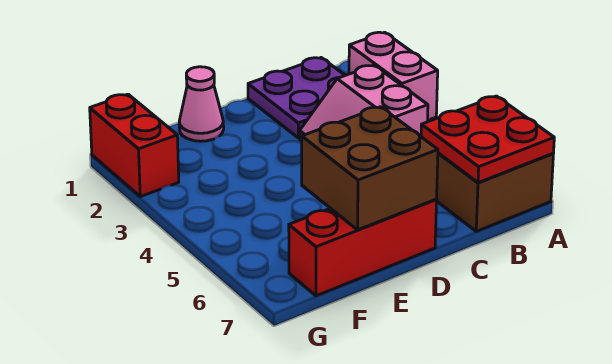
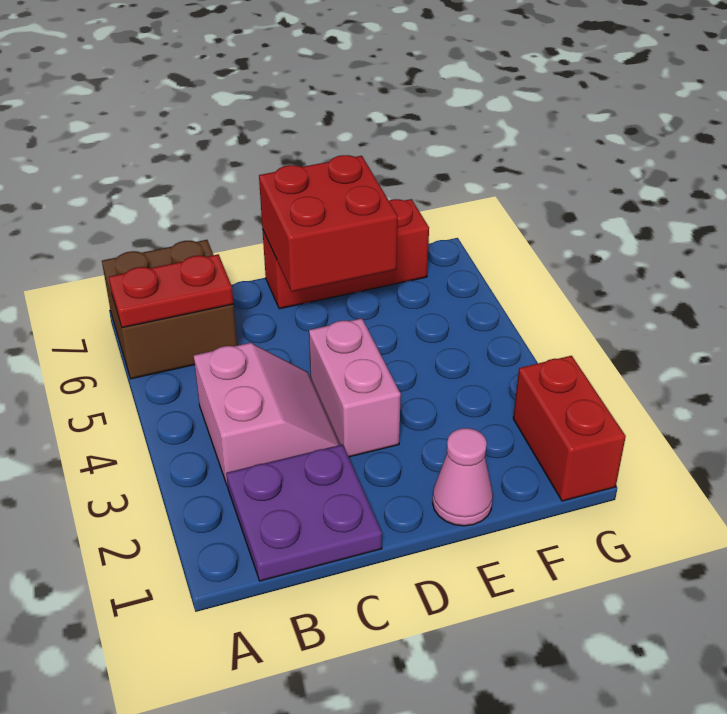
pink brick A2:A3 level 1 -> pink brick D3:D4 level 1
red plate A6:B7 level 2 -> red plate A6:B6 level 2
brown brick D6:E7 level 2 -> red brick D6:E7 level 2

